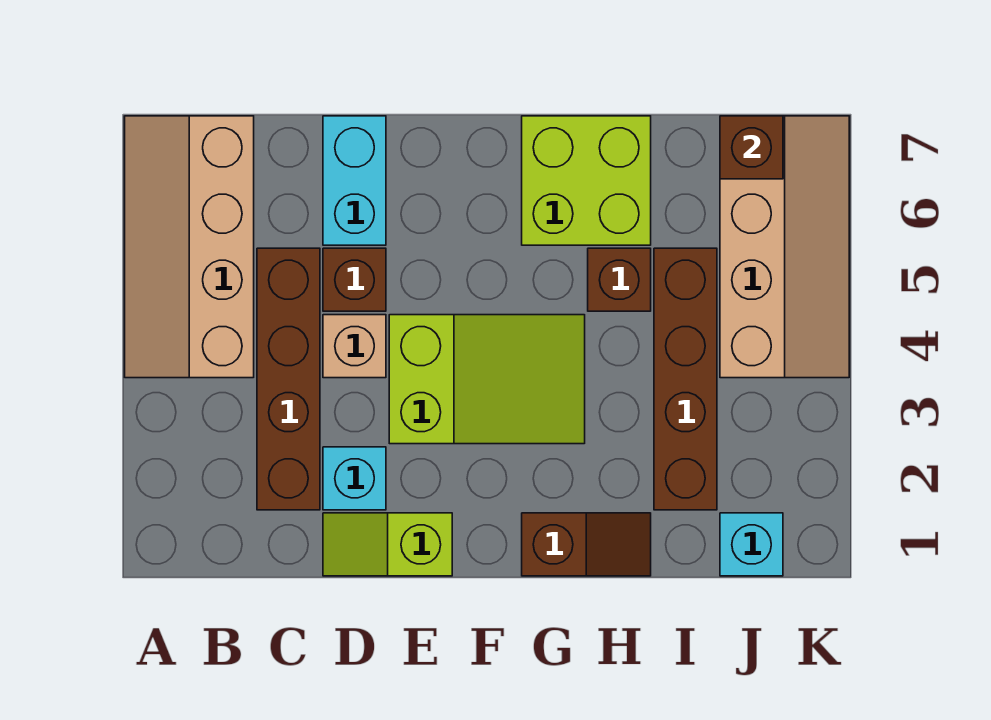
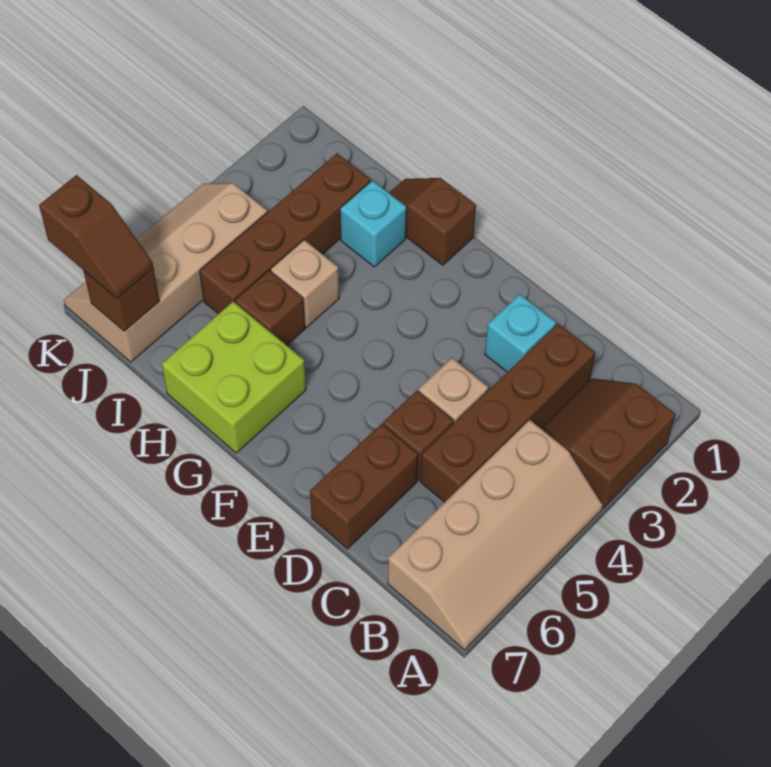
none -> brown slope A2:B3 level 1 top A
lime slope D1:E1 level 1 top E -> none
cyan brick D6:D7 level 1 -> brown brick D6:D7 level 1
lime slope E3:G4 level 1 top E -> none
none -> tan brick H4 level 1
cyan brick J1 level 1 -> cyan brick H2 level 1
none -> brown slope J7:K7 level 3 top K

